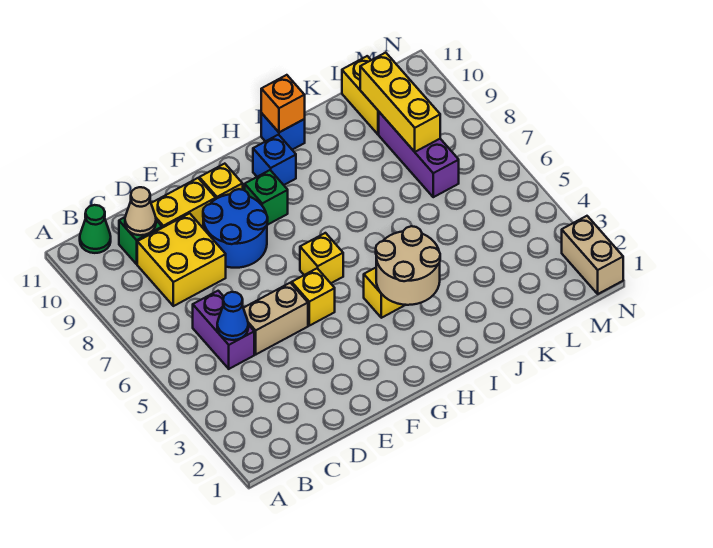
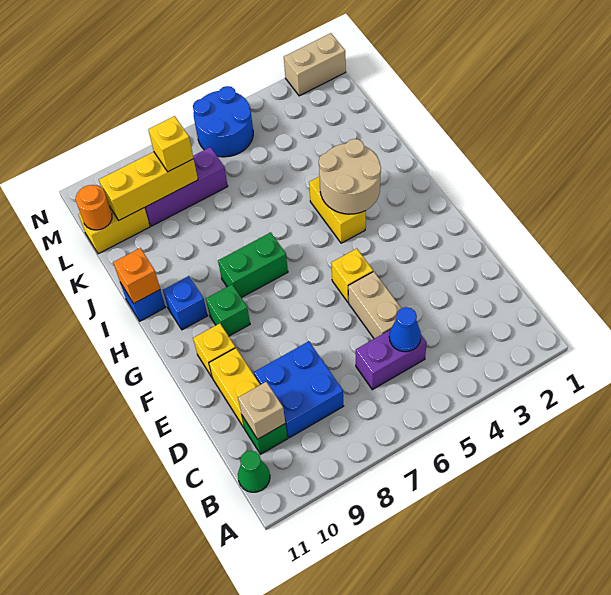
yellow brick C8:D9 level 1 -> blue brick C8:D9 level 1
tan cone C10 level 2 -> tan brick C10 level 2
blue round brick E8:F9 level 1 -> blue round brick M5:N6 level 1
yellow brick G6 level 1 -> yellow brick L8 level 3
none -> green brick H7:H8 level 1
none -> orange round brick L11 level 2

